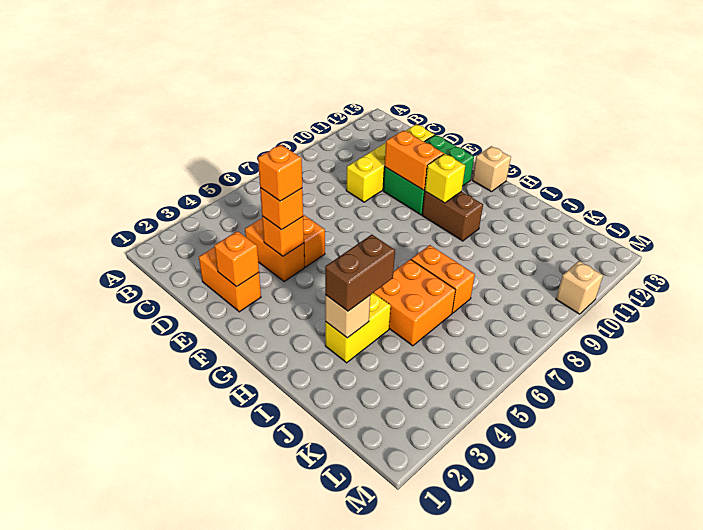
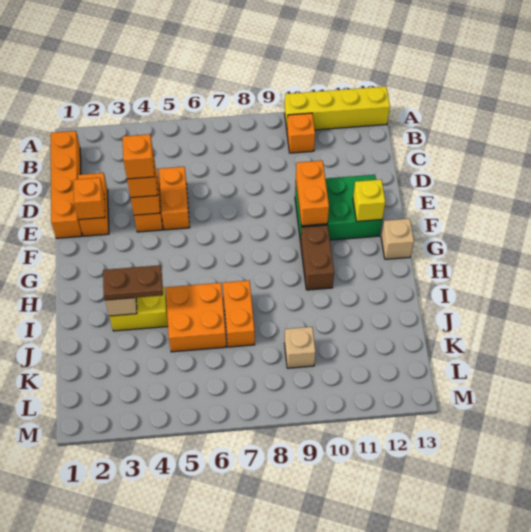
none -> orange brick B1:E1 level 1
none -> orange brick B10 level 1
yellow brick D9:D12 level 1 -> yellow brick A10:A13 level 1
yellow brick G10 level 2 -> yellow brick F12 level 2
brown brick I3:I4 level 3 -> brown plate I3:I4 level 3
tan brick M10 level 1 -> tan brick K9 level 1

